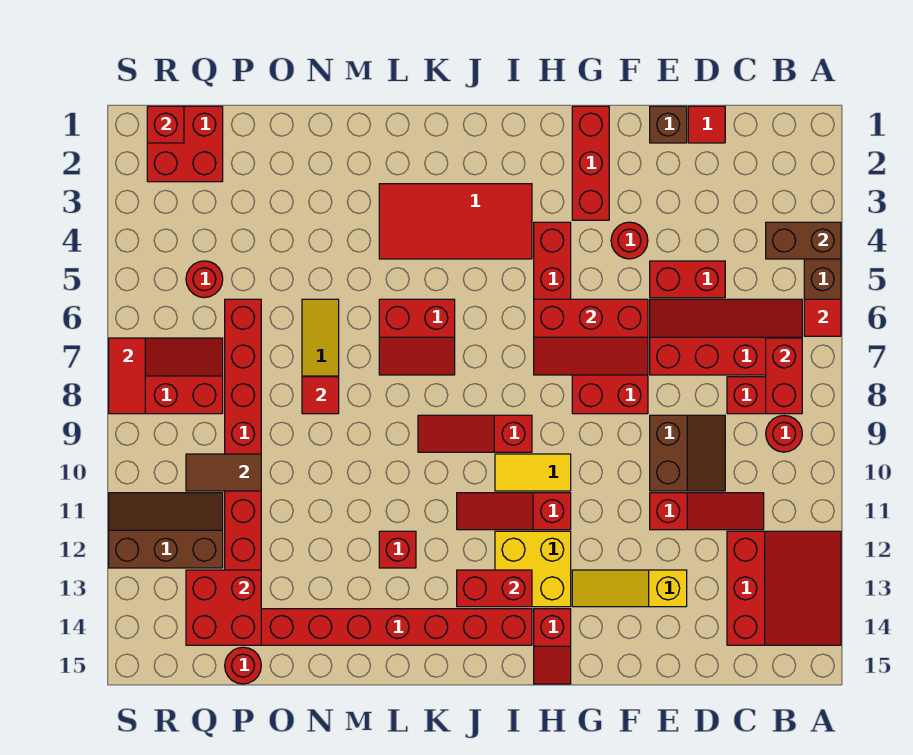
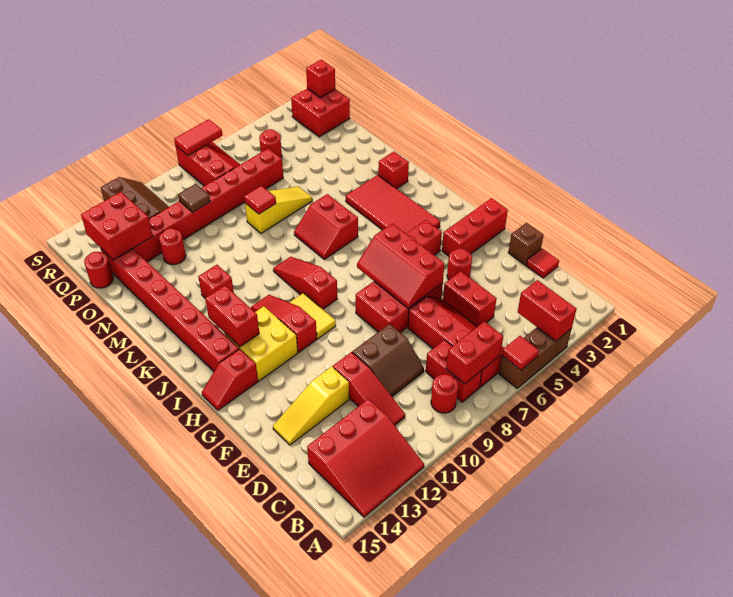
brown brick A4:B4 level 2 -> red brick A4:B4 level 2
yellow slope E13:G13 level 1 top E -> yellow slope E12:E14 level 1 top 12
none -> red brick L2 level 1
none -> red round brick O12 level 1
brown tile P10:Q10 level 2 -> brown tile P10 level 2

